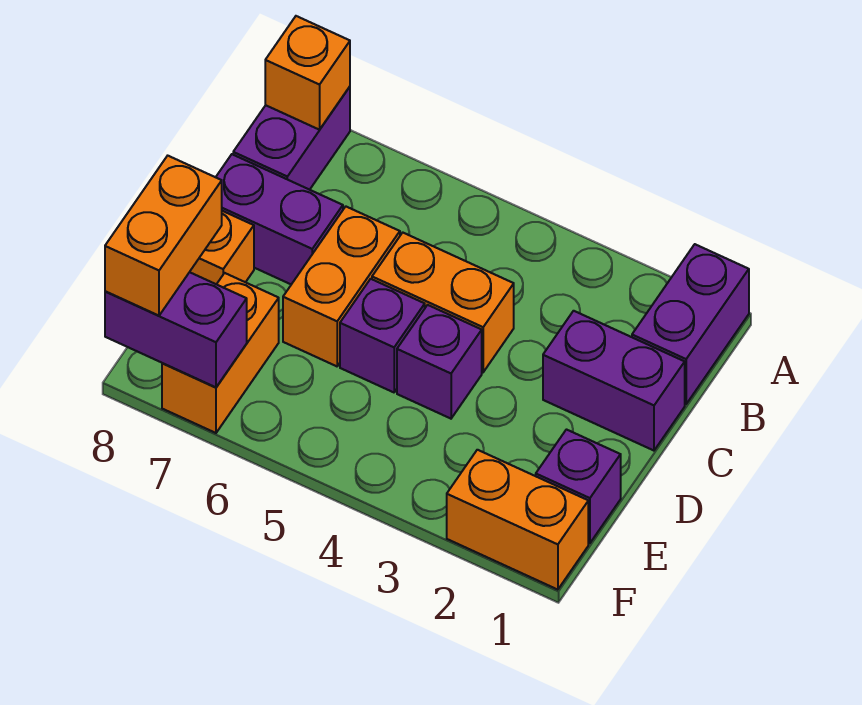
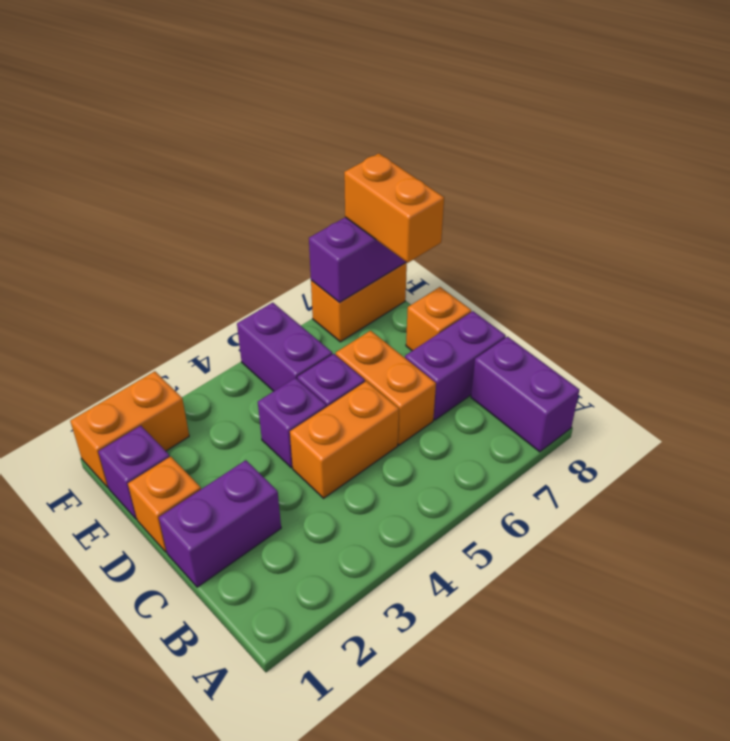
purple brick A1:B1 level 1 -> purple brick E5:F5 level 1
orange brick A8 level 2 -> orange brick D1 level 1
orange brick E7:F7 level 1 -> orange brick F7:F8 level 1

